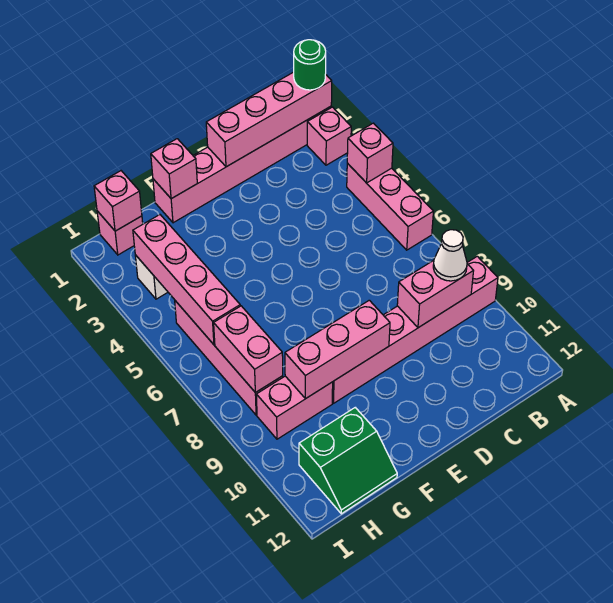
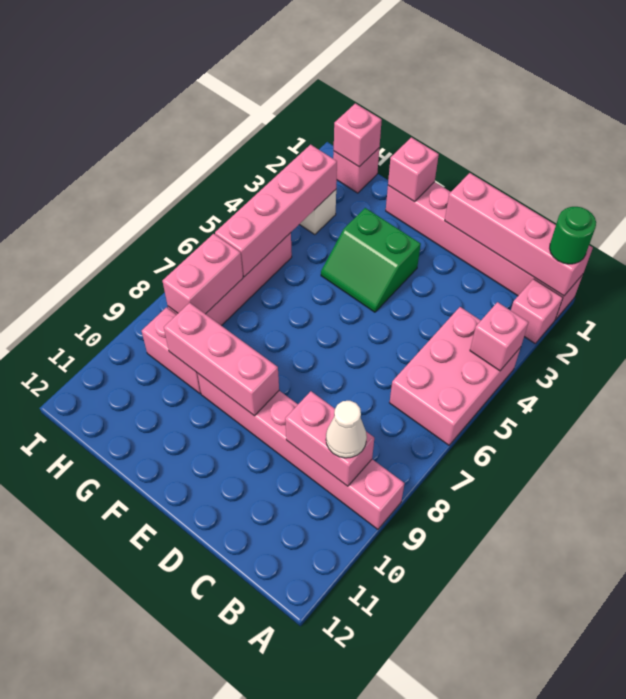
pink brick A4:A6 level 1 -> pink brick A4:B6 level 1
green slope G11:H12 level 1 top 11 -> green slope E3:F4 level 1 top 3

